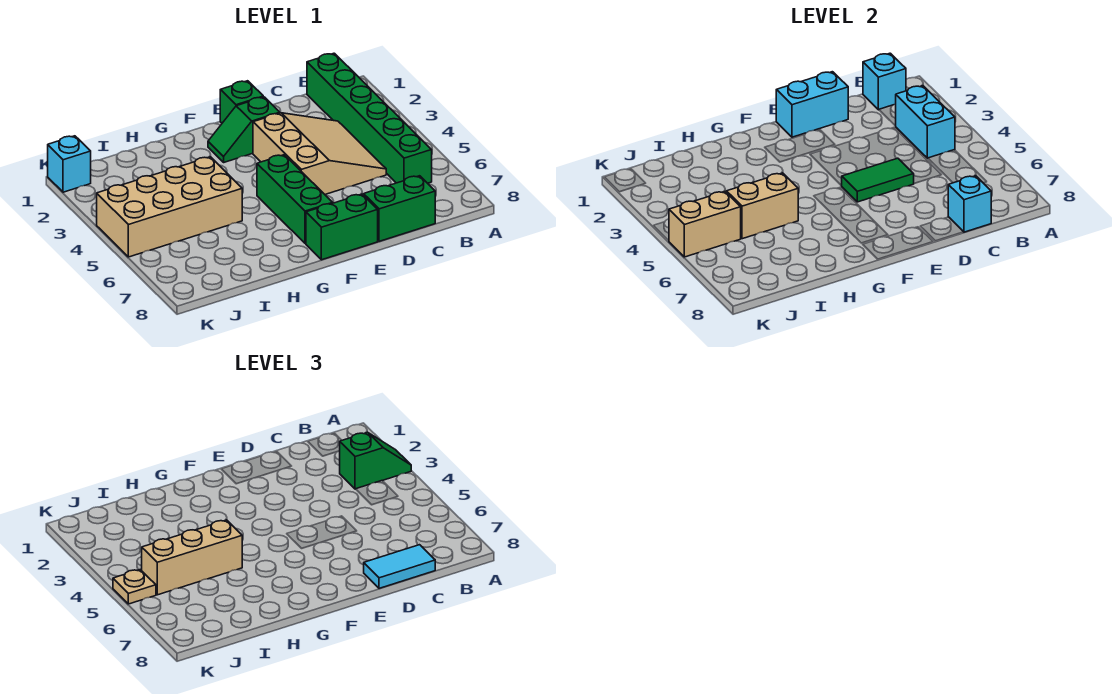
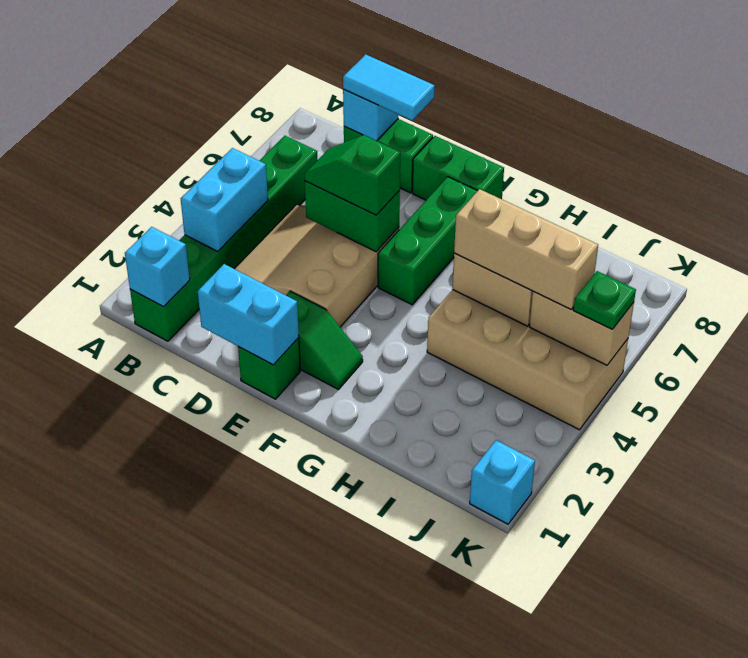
green slope A3:B3 level 3 top B -> green slope D5:E5 level 3 top E
green tile D5:E5 level 2 -> green brick D5:E5 level 2
tan plate K5 level 3 -> green plate K5 level 3

